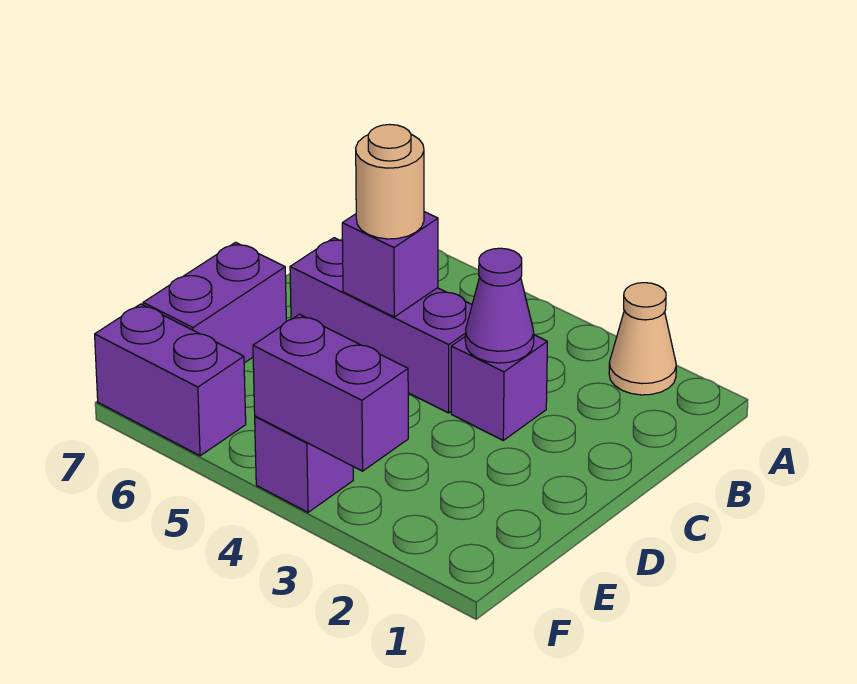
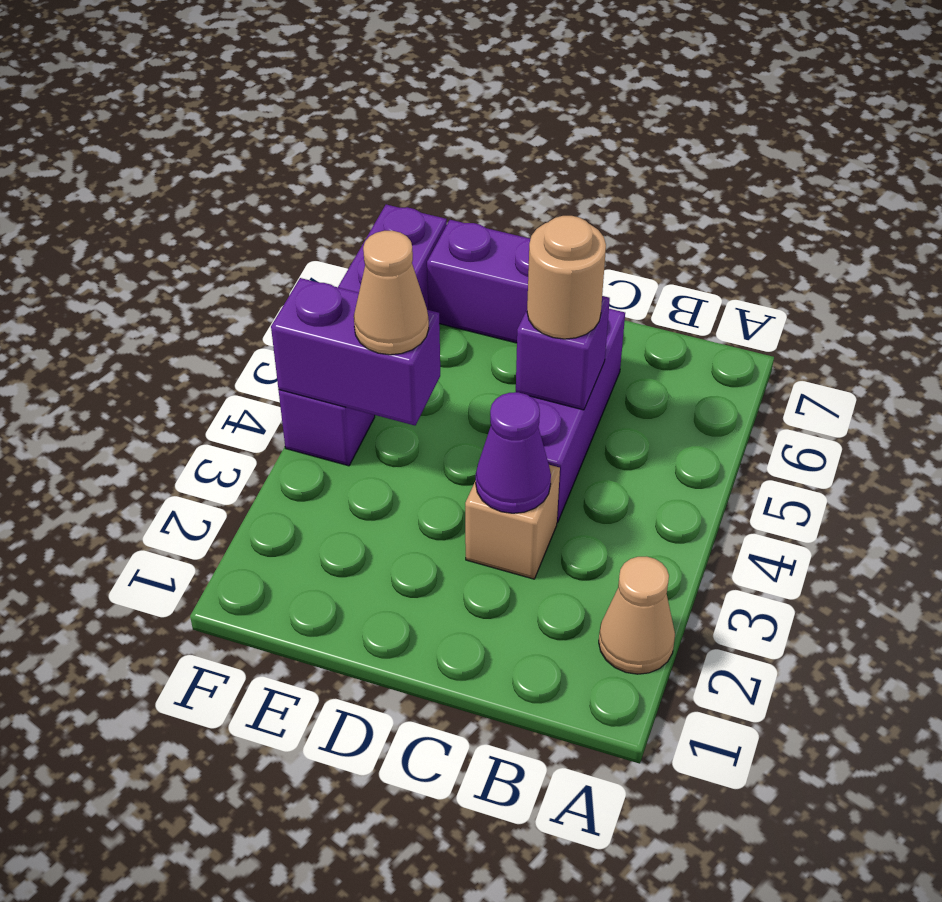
purple brick C3 level 1 -> tan brick C3 level 1
none -> tan cone E4 level 3
purple brick F3:F4 level 2 -> purple brick E4:F4 level 2

